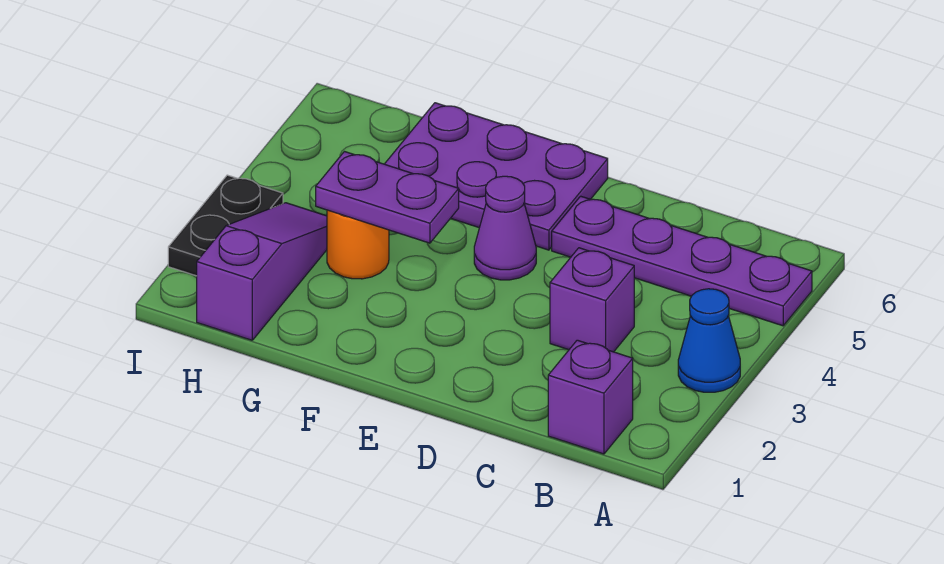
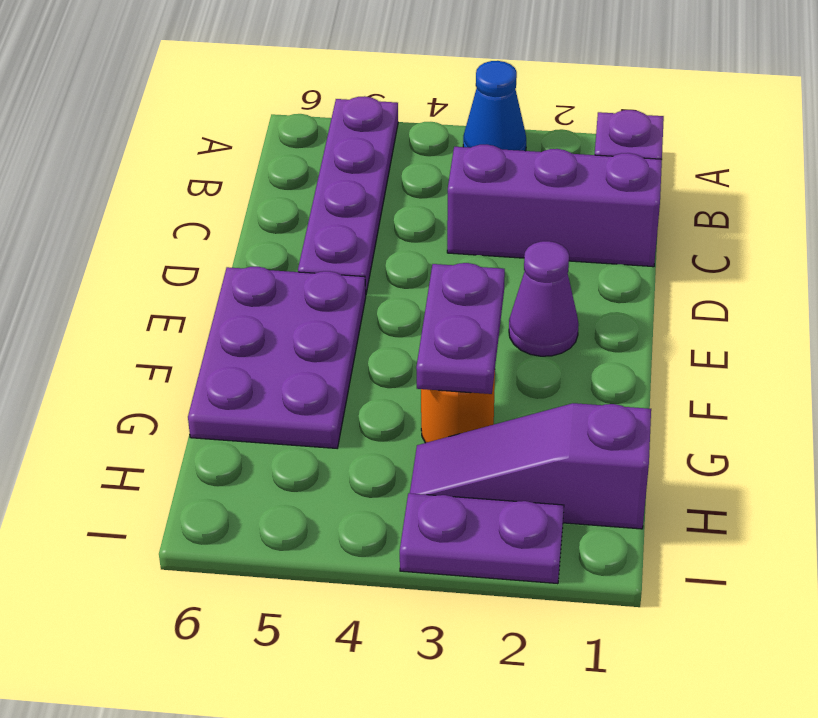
purple brick C3 level 1 -> purple brick C1:C3 level 1
purple cone E4 level 1 -> purple cone E2 level 1
black plate I2:I3 level 1 -> purple plate I2:I3 level 1

